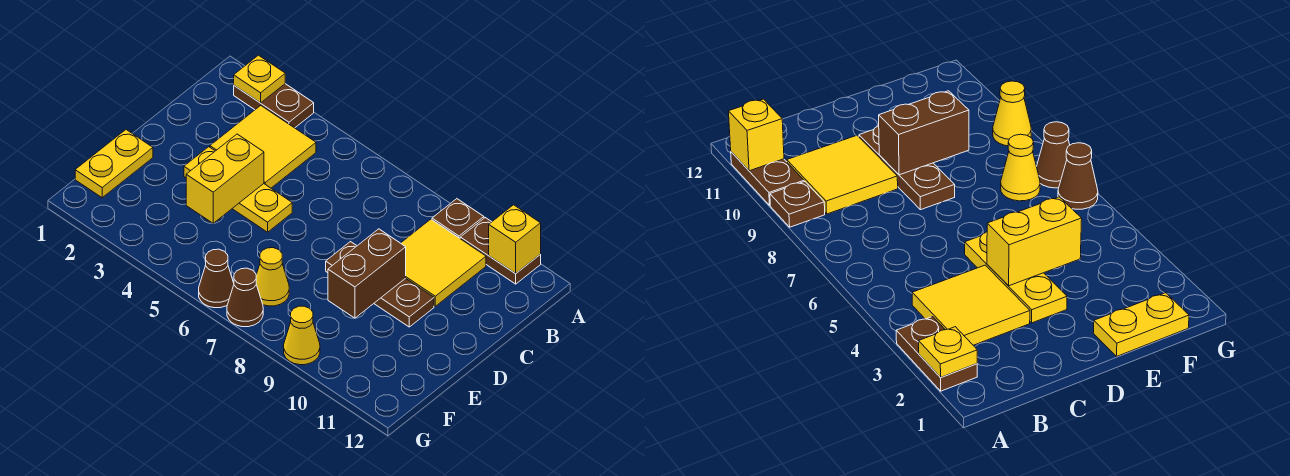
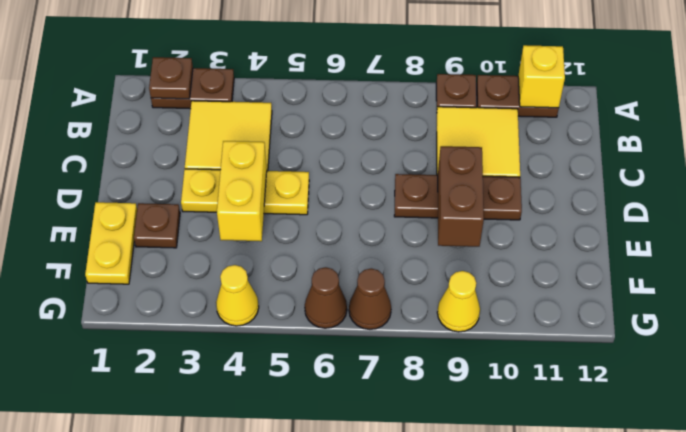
yellow plate A2 level 2 -> brown plate A2 level 2
none -> brown plate E2 level 1
yellow cone F7 level 1 -> yellow cone G4 level 1

